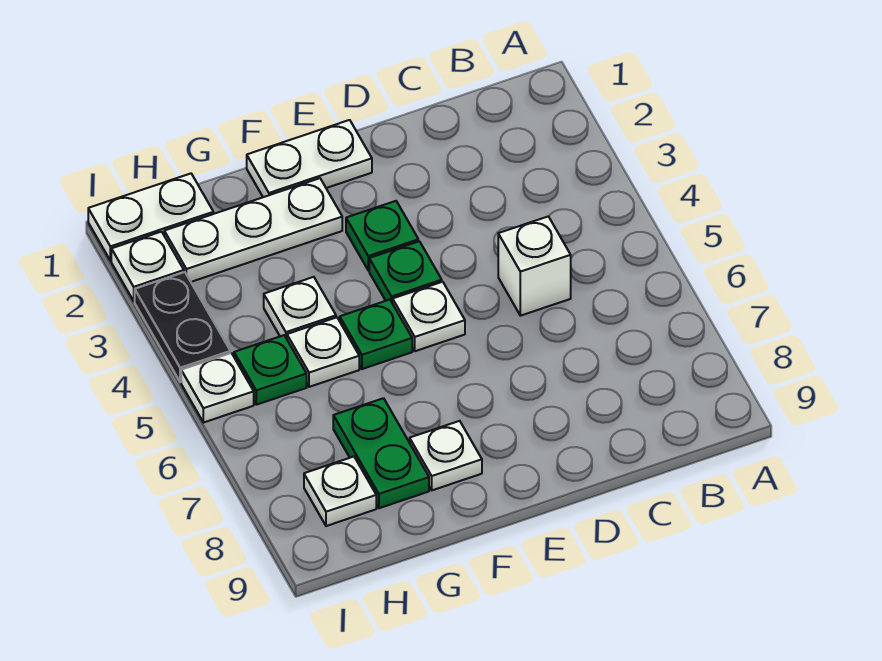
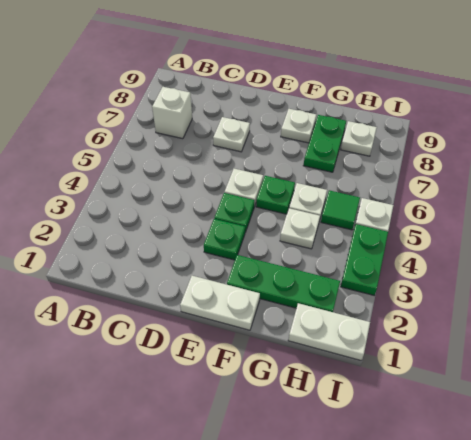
white brick C5 level 1 -> white brick B7 level 1
white plate F2:H2 level 1 -> green plate F2:H2 level 1
green plate H5 level 1 -> green tile H5 level 1
white plate I2 level 1 -> white plate D7 level 1
black plate I3:I4 level 1 -> green plate I3:I4 level 1

